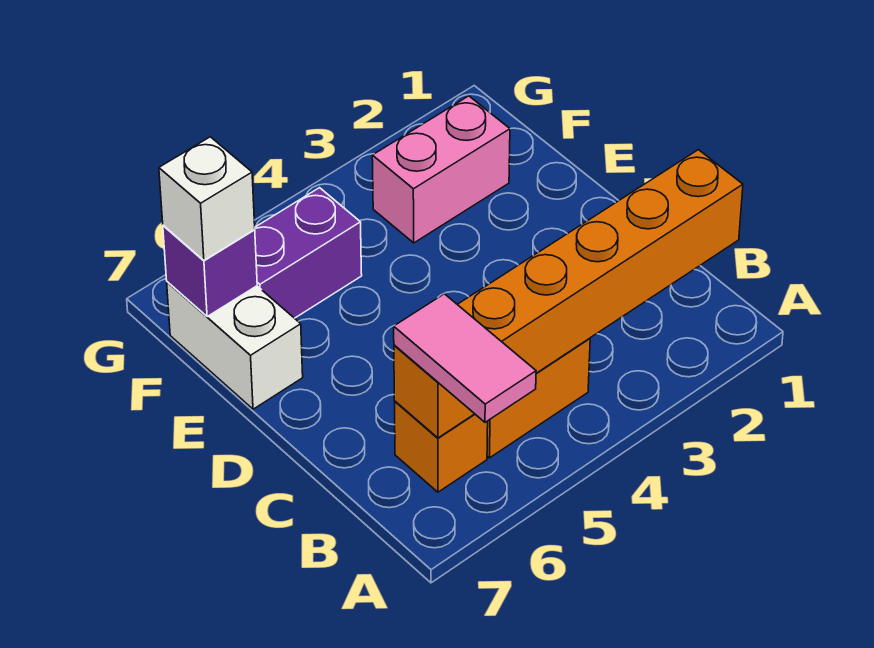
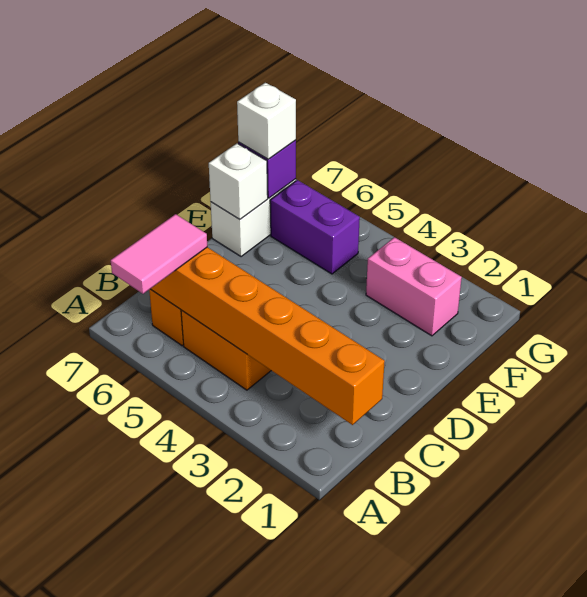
none -> white brick E7 level 2

